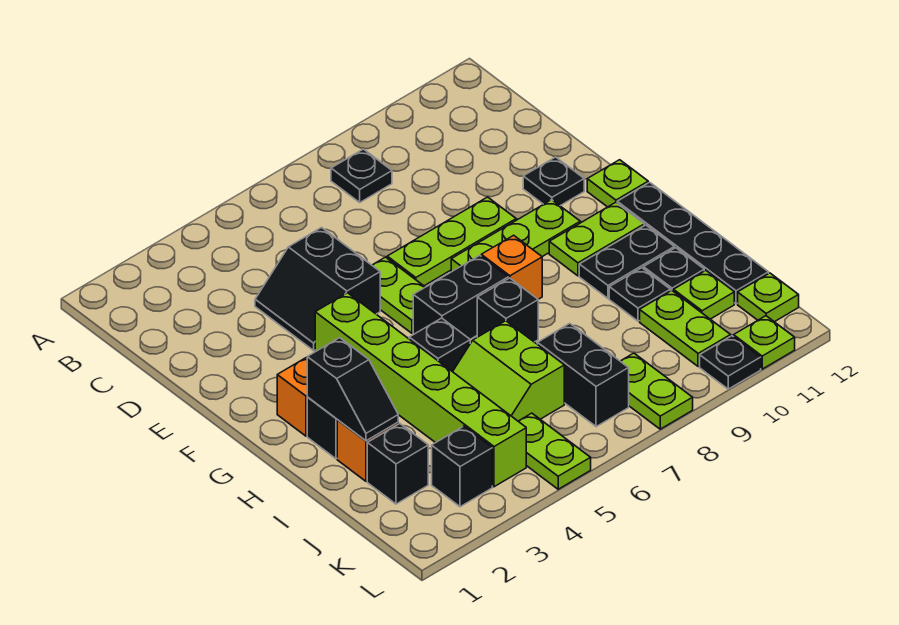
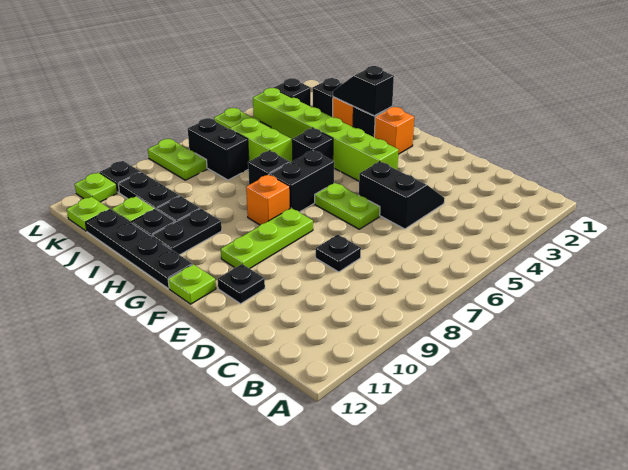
black plate B8 level 1 -> black plate D8 level 1
lime plate E7:E9 level 1 -> none
lime plate G10:G11 level 1 -> none
lime plate J10:K10 level 1 -> black plate J10:K10 level 1

